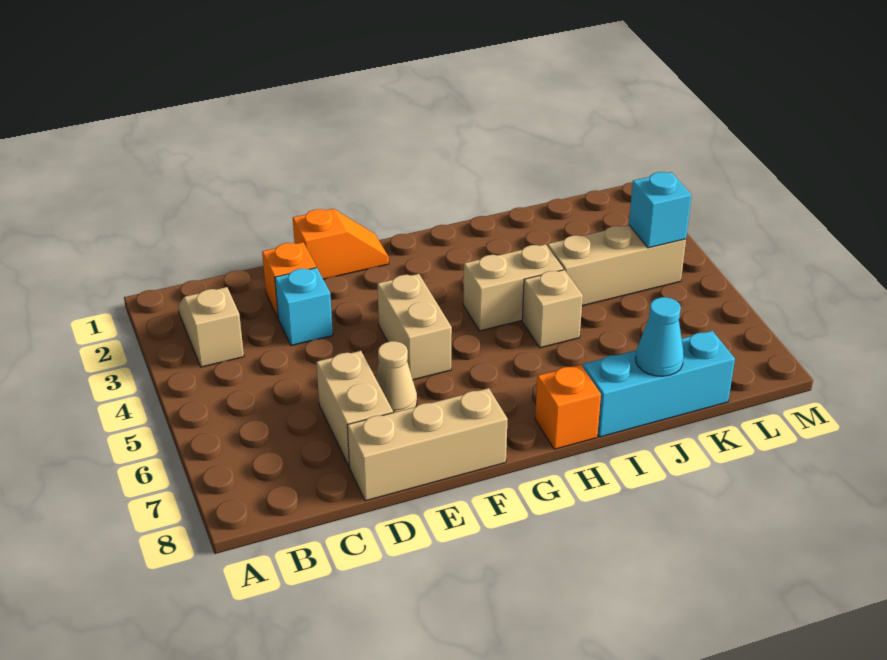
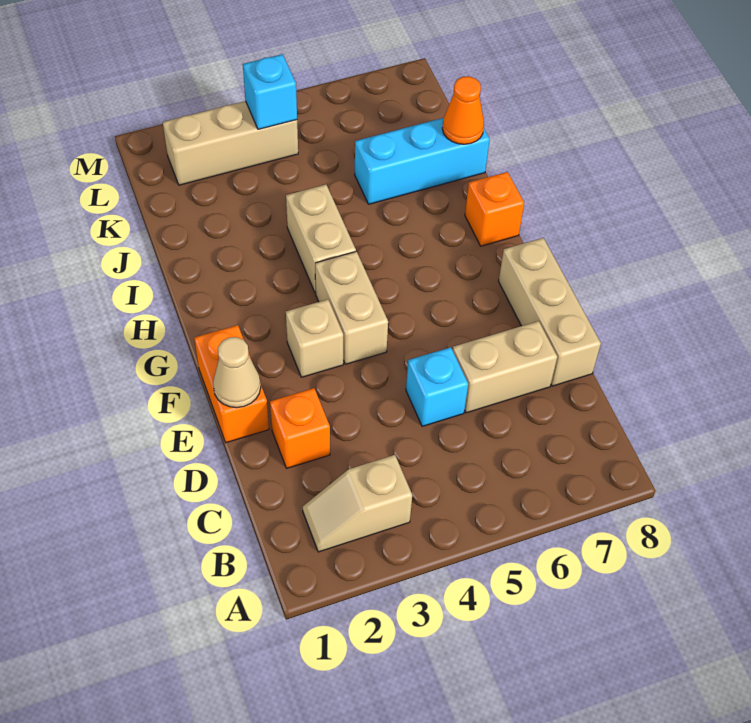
cyan brick D3 level 1 -> cyan brick D5 level 1
orange slope E1:F1 level 1 top E -> orange brick E1:F1 level 1
tan cone E6 level 1 -> tan cone E1 level 2
tan brick F4:F5 level 1 -> tan brick F4:G4 level 1
tan brick I5 level 1 -> tan brick F3 level 1
cyan brick I8:K8 level 1 -> cyan brick J6:J8 level 1
tan brick J4:L4 level 1 -> tan brick L2:L4 level 1
cyan cone J8 level 2 -> orange cone J8 level 2

